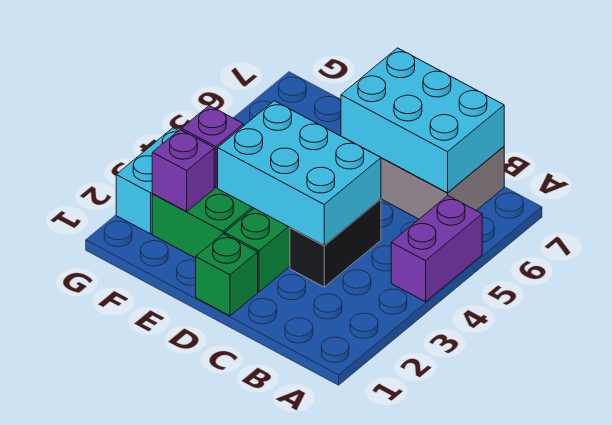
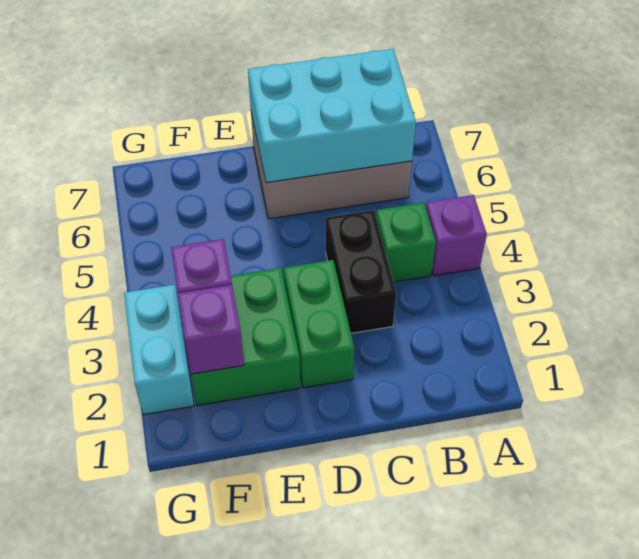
purple brick A4:A5 level 1 -> purple brick A4 level 1
cyan brick C3:E4 level 2 -> none
green brick D1 level 1 -> green brick B4 level 1

